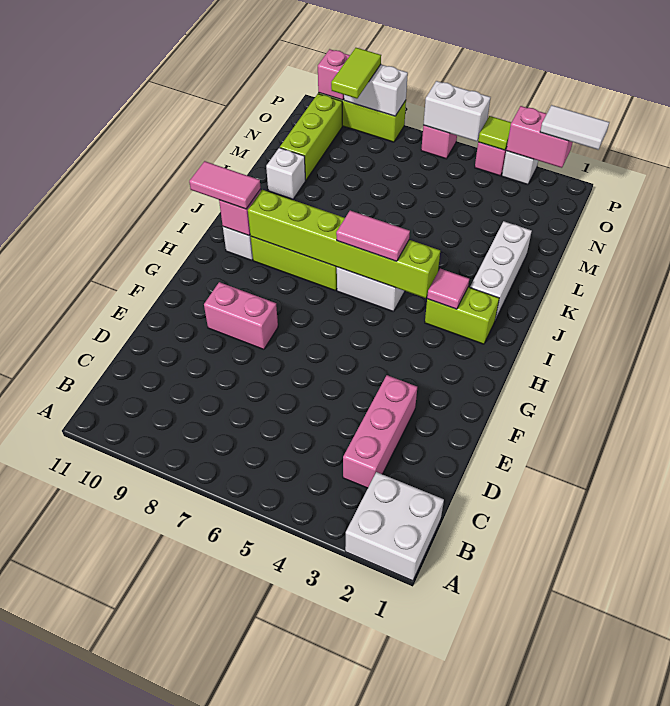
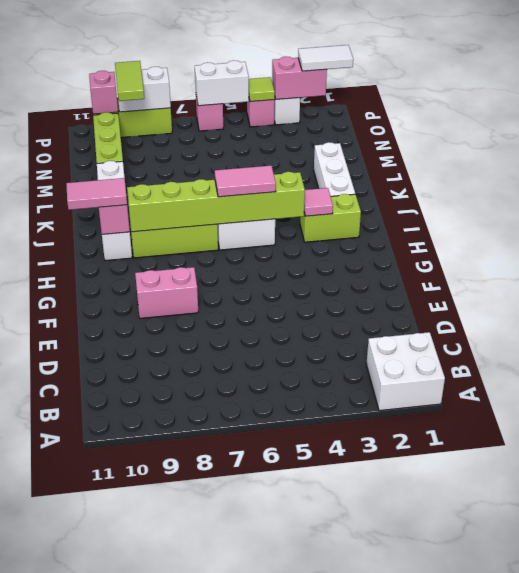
pink brick C3:E3 level 1 -> none

